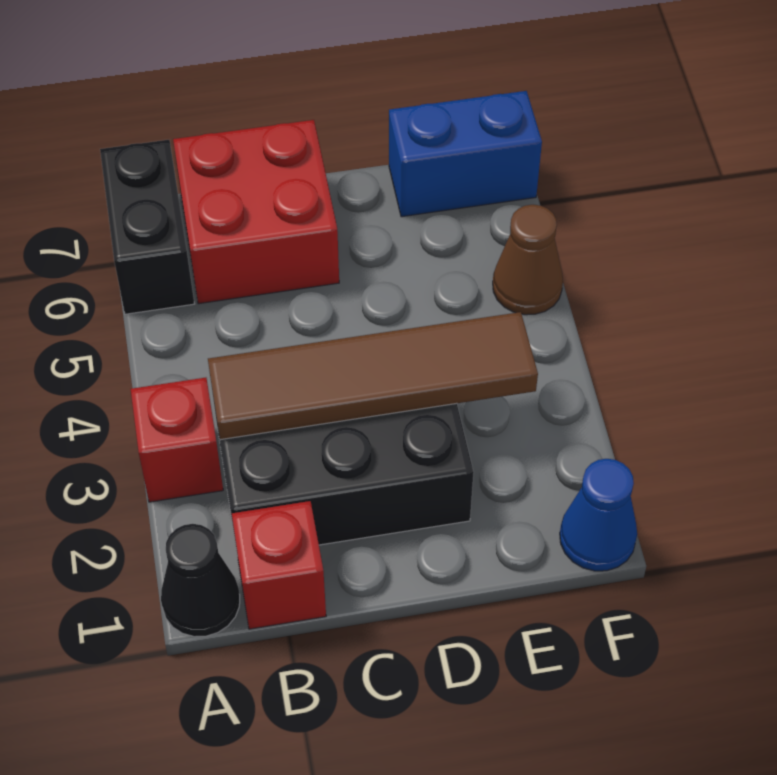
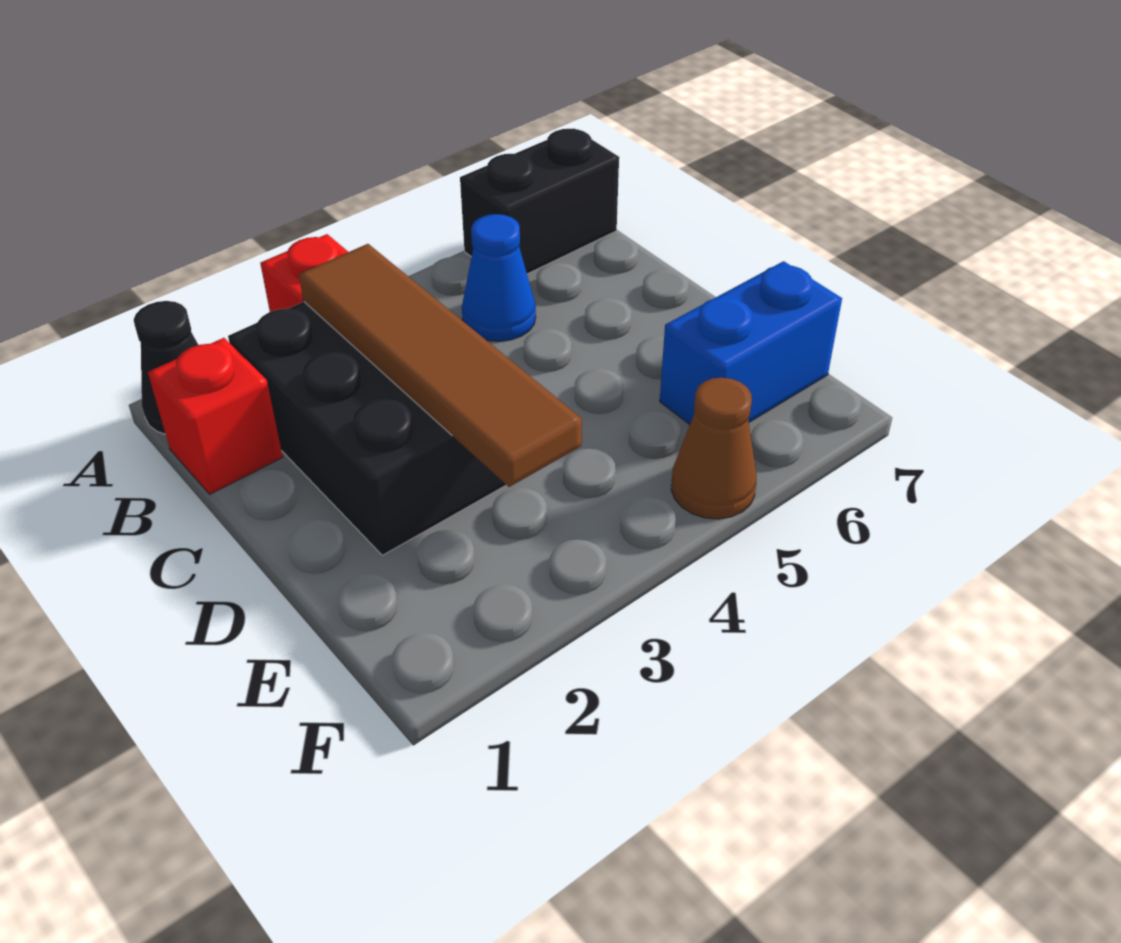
red brick B6:C7 level 1 -> none
blue brick E7:F7 level 1 -> blue brick E6:E7 level 1
blue cone F1 level 1 -> blue cone B5 level 1

